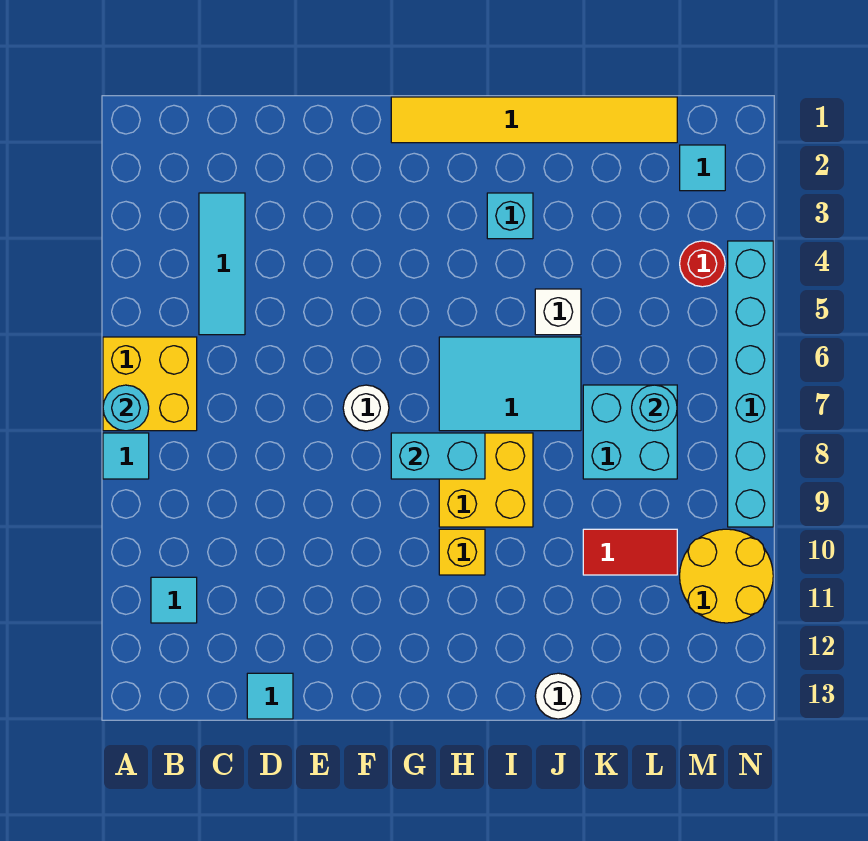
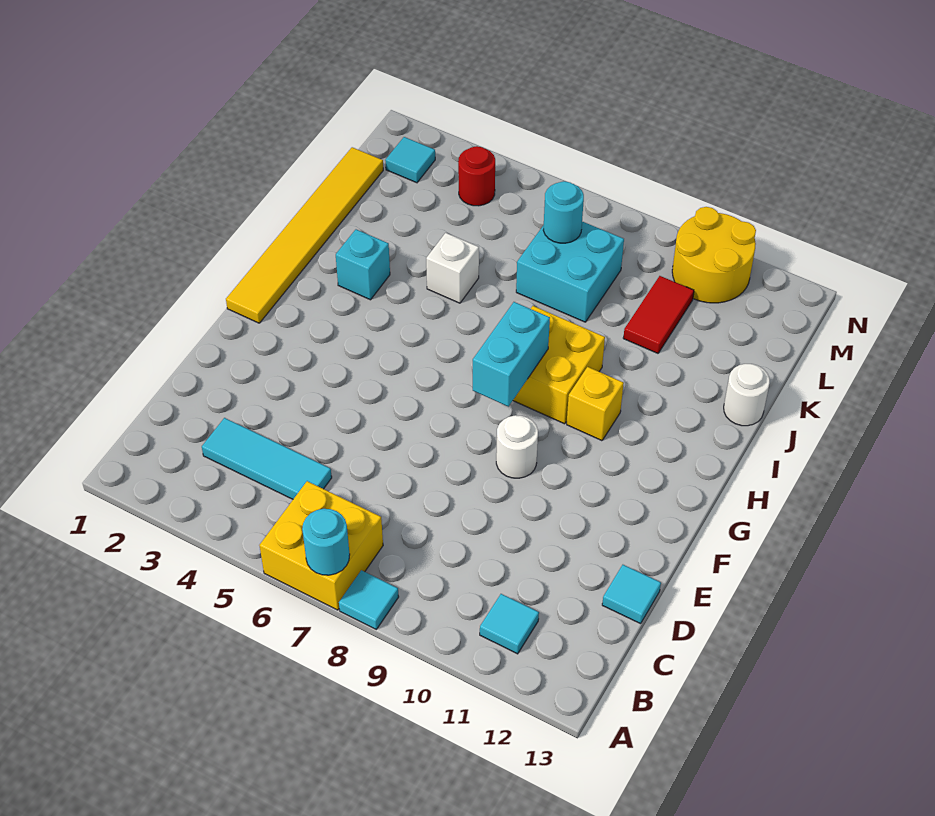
white round brick F7 level 1 -> white round brick F9 level 1
cyan tile H6:J7 level 1 -> none
cyan brick N4:N9 level 1 -> none

